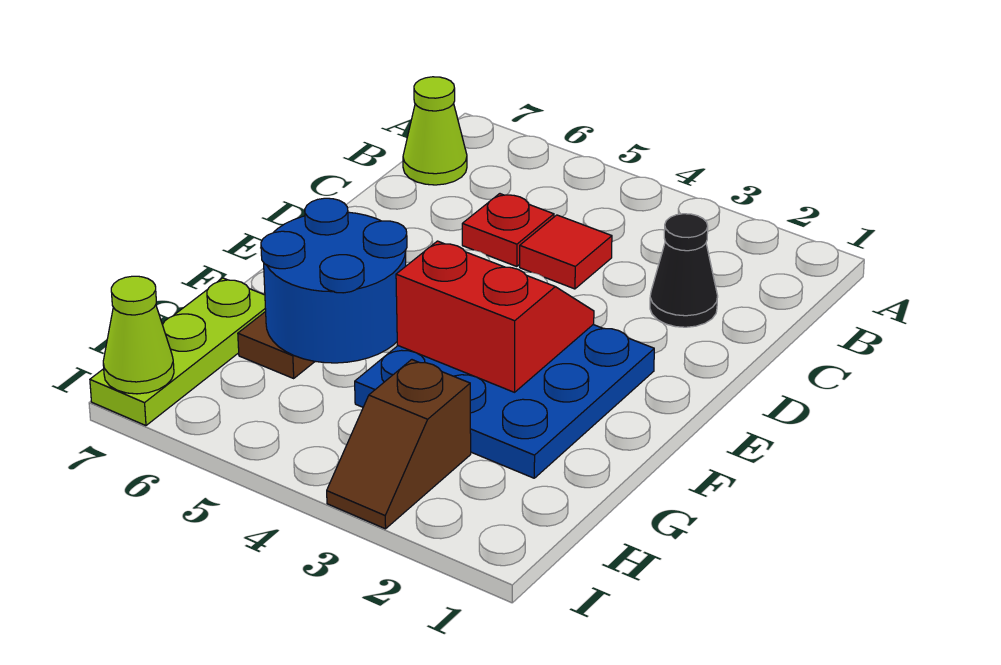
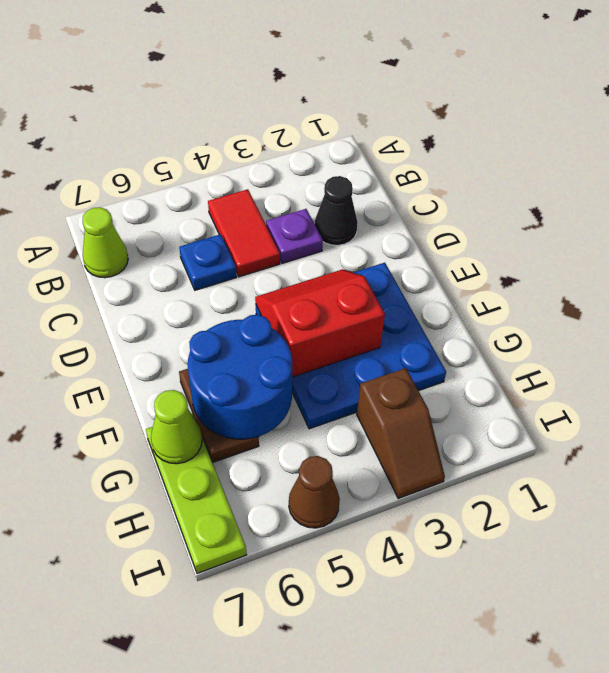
none -> purple plate C3 level 1
red tile C4 level 1 -> red tile B4:C4 level 1
red plate C5 level 1 -> blue plate C5 level 1
none -> brown cone I5 level 1
lime cone I7 level 2 -> lime cone G7 level 2

